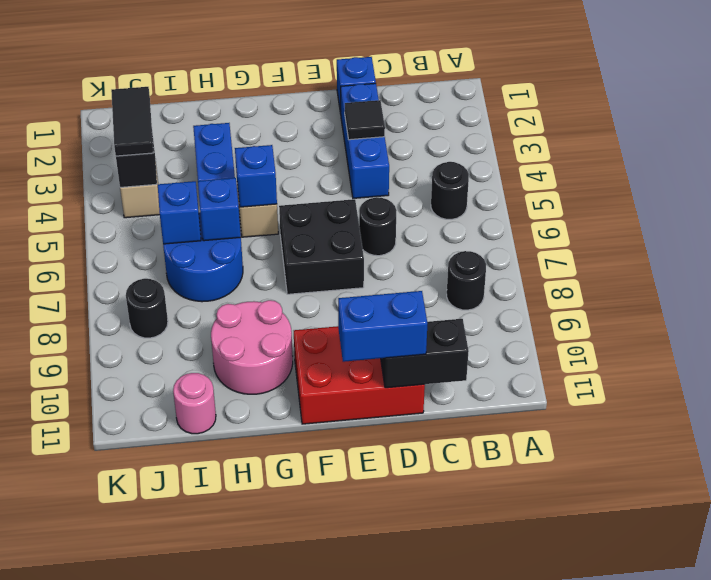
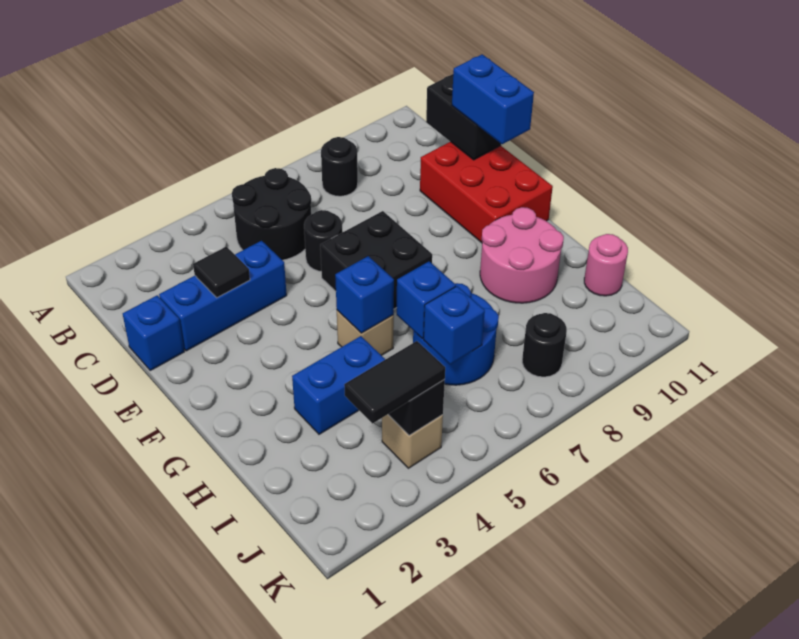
black round brick B5 level 1 -> black round brick B5:C6 level 1

